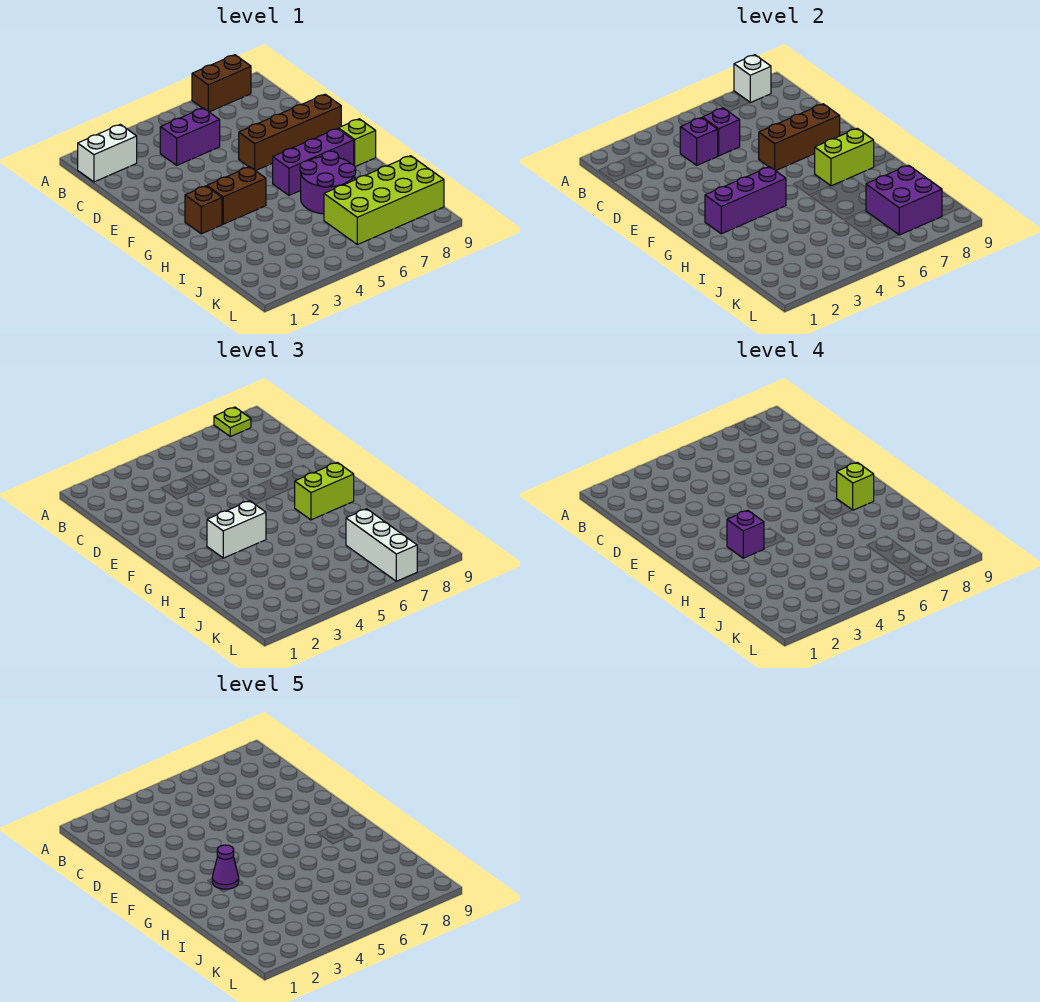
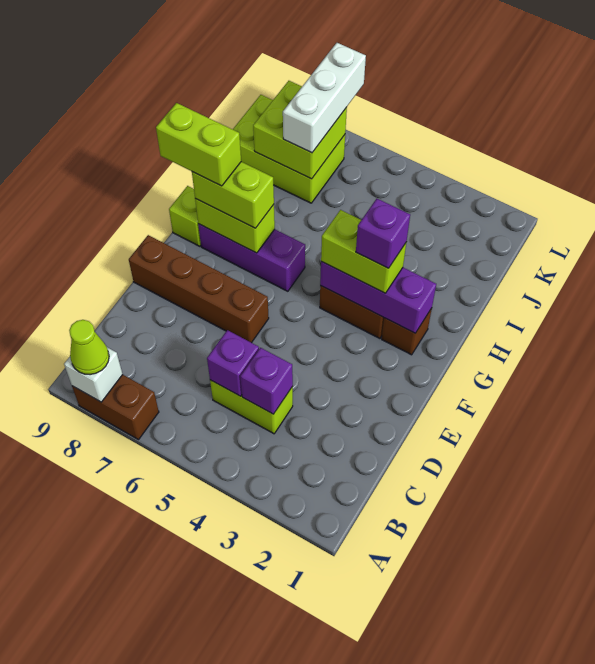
lime plate A8 level 3 -> lime cone A8 level 3
white brick B1:B2 level 1 -> none
purple brick C4:C5 level 1 -> lime brick C4:C5 level 1
brown brick E6:E8 level 2 -> none
white brick G3:G4 level 3 -> lime brick G3:G4 level 3
purple cone G3 level 5 -> none
lime brick G8 level 4 -> lime brick G8:G9 level 4
purple round brick H6:I7 level 1 -> none
lime brick J6:K9 level 1 -> lime brick J7:K9 level 1
purple brick J7:K8 level 2 -> lime brick J7:K8 level 2

